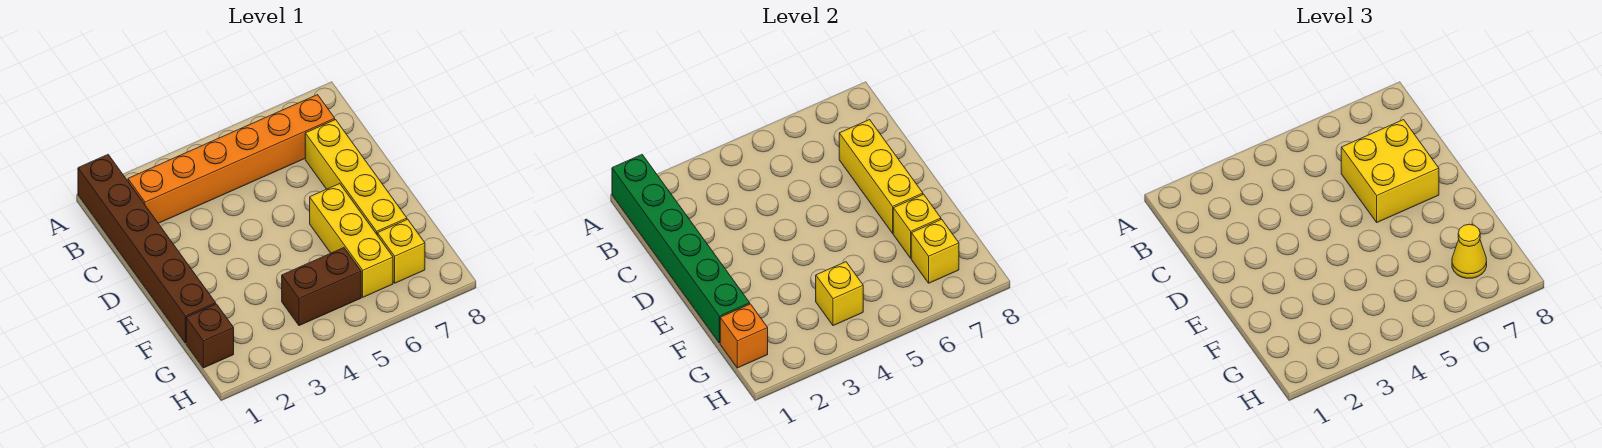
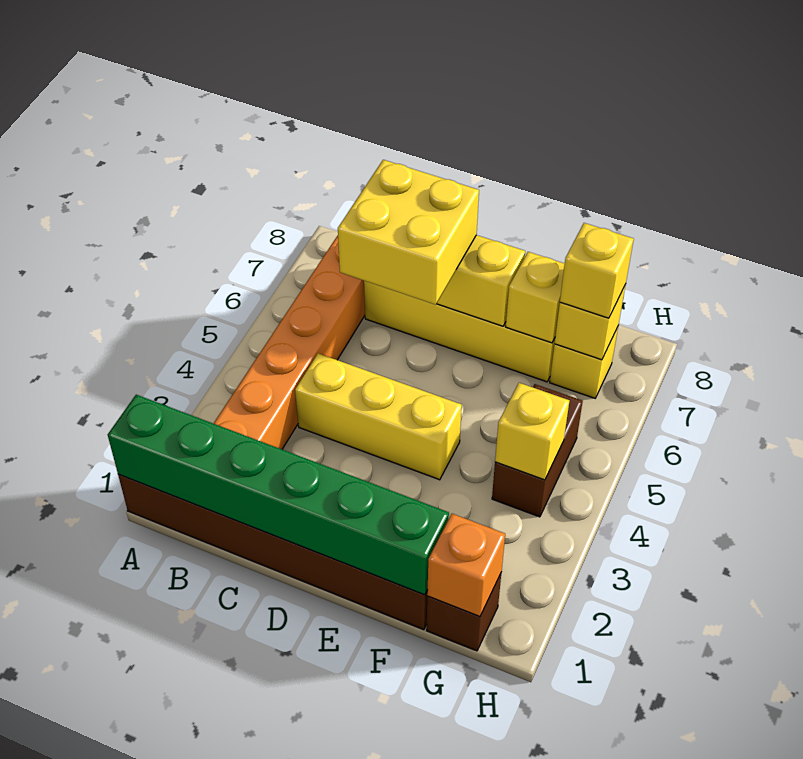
yellow brick E6:G6 level 1 -> yellow brick C4:E4 level 1
yellow cone G7 level 3 -> yellow brick G7 level 3

